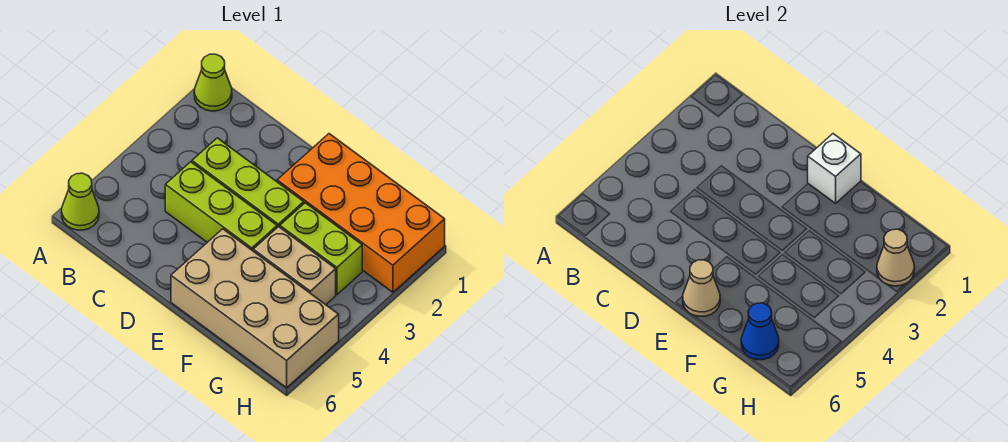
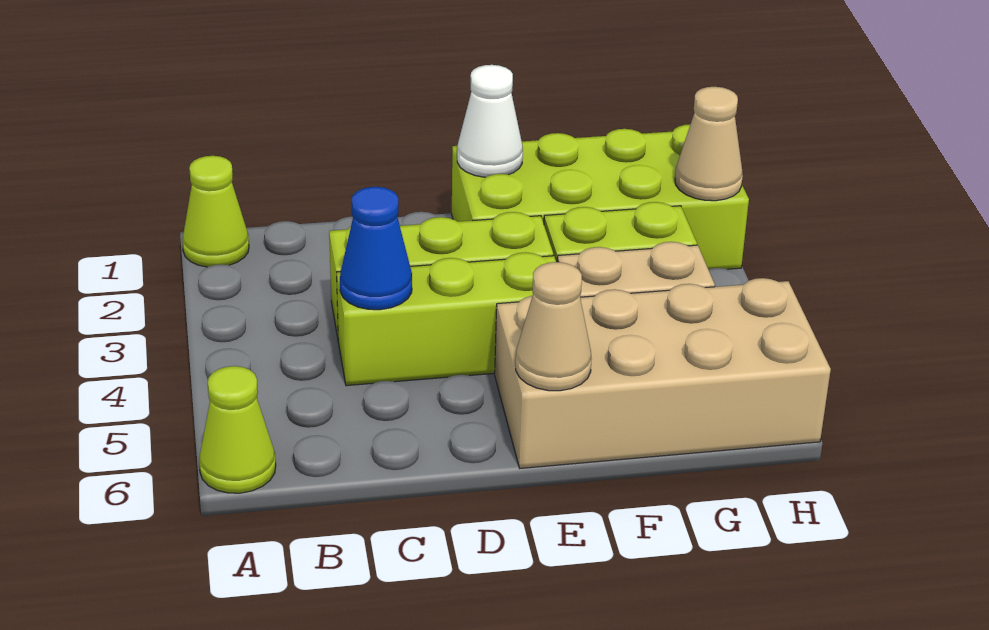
orange brick E1:H2 level 1 -> lime brick E1:H2 level 1
white brick E1 level 2 -> white cone E1 level 2
blue cone G6 level 2 -> blue cone C4 level 2

